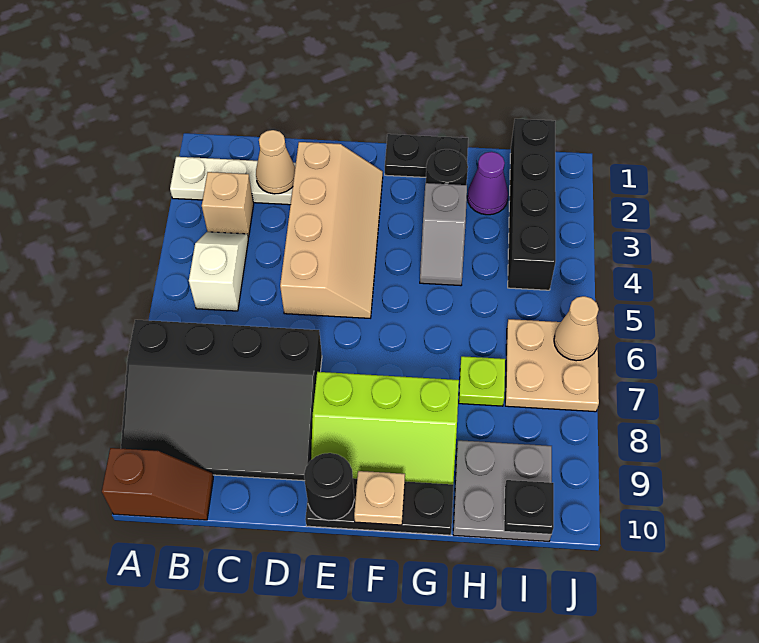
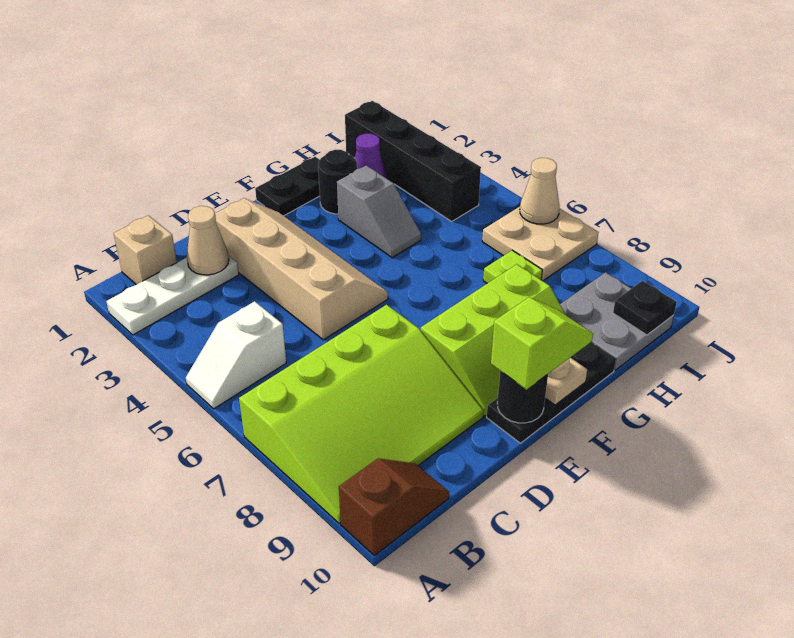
black slope A7:D9 level 1 top 7 -> lime slope A7:D9 level 1 top 7
tan brick B3 level 1 -> tan brick B1 level 1
white slope B4:B5 level 1 top 5 -> white slope A5:B5 level 1 top B
none -> lime slope E10:F10 level 3 top E

